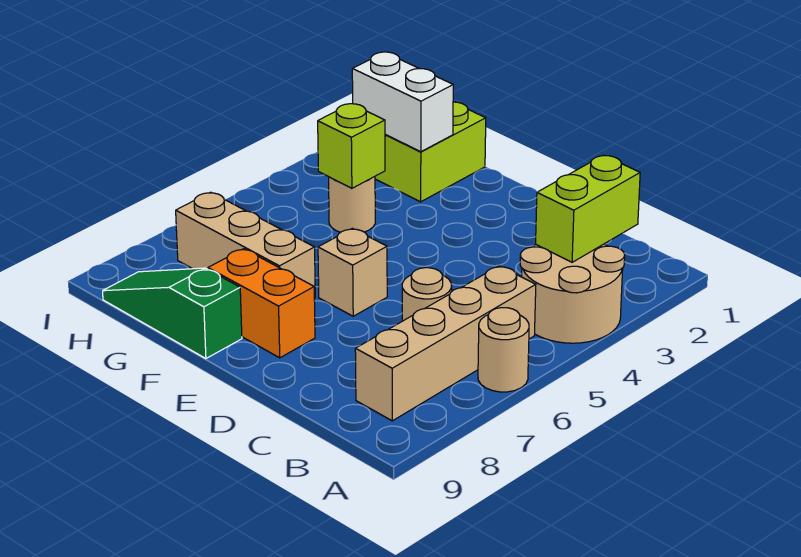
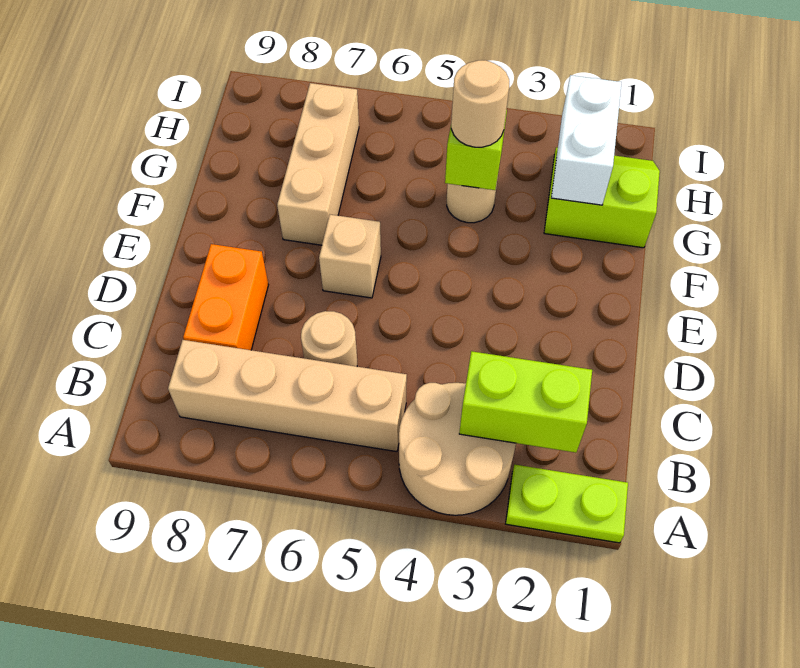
none -> lime plate A1:A2 level 1
tan round brick A6 level 1 -> tan round brick G4 level 3
orange brick E8:F8 level 1 -> orange brick C8:D8 level 1
green slope F9:H9 level 1 top F -> none

